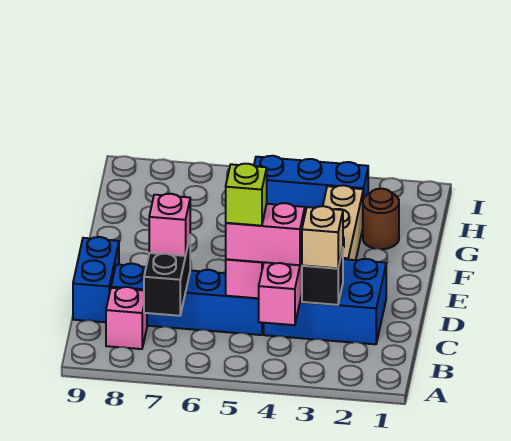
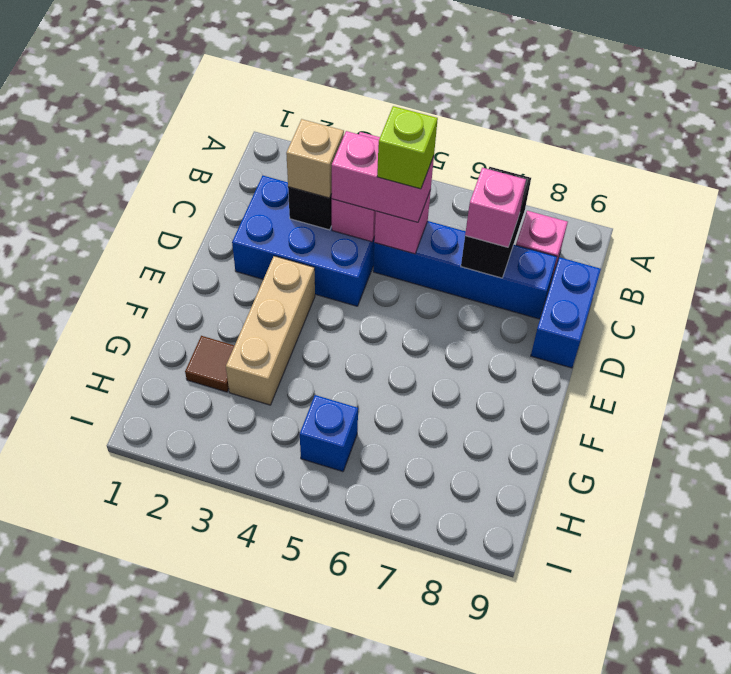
brown round brick G2 level 1 -> brown tile G2 level 1
blue brick H3:H5 level 1 -> blue brick H5 level 1

